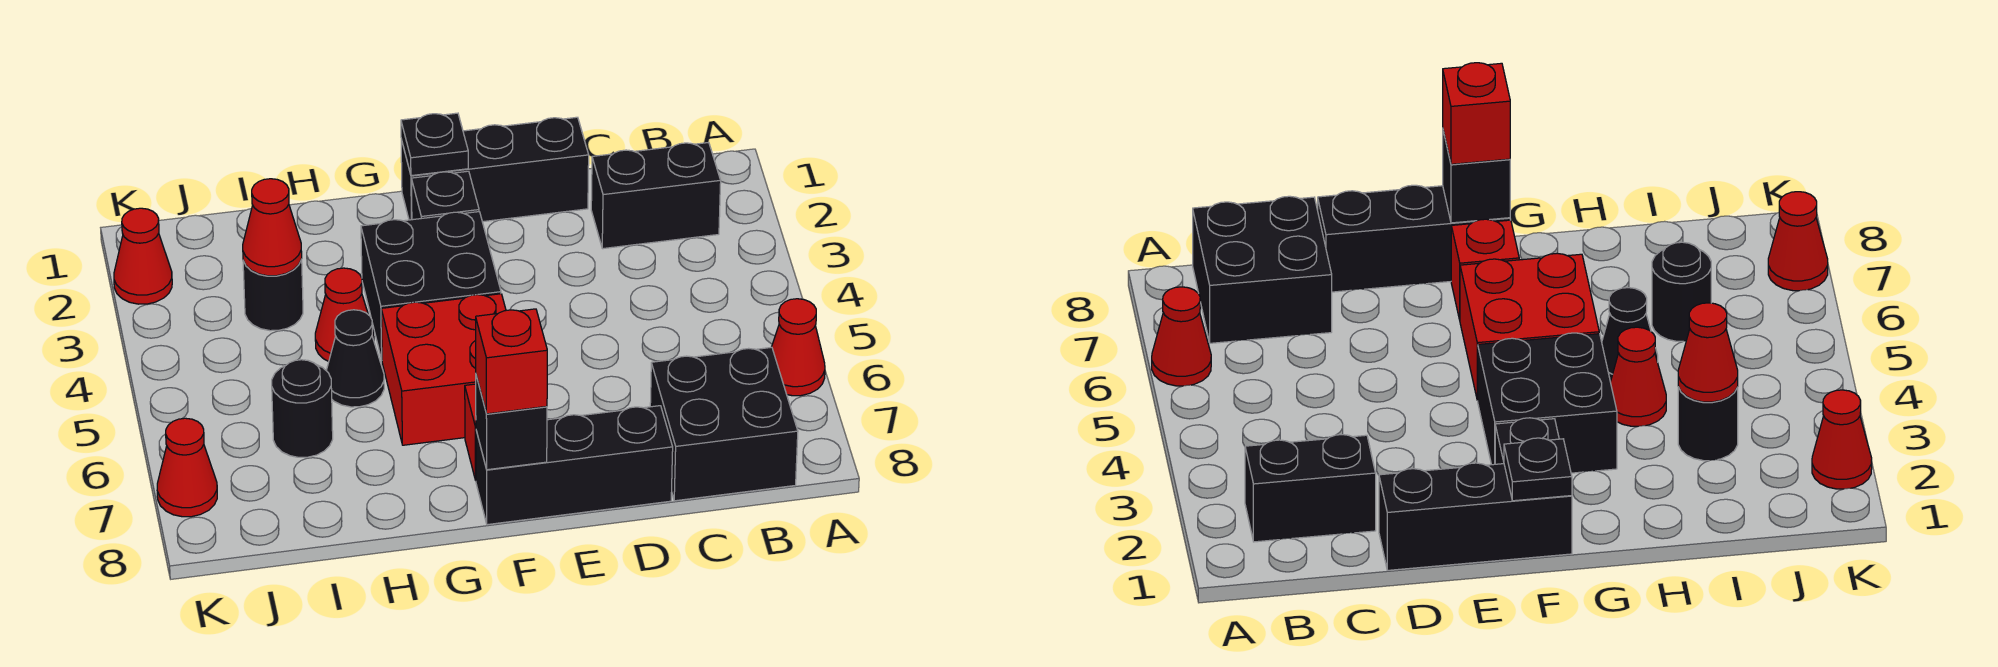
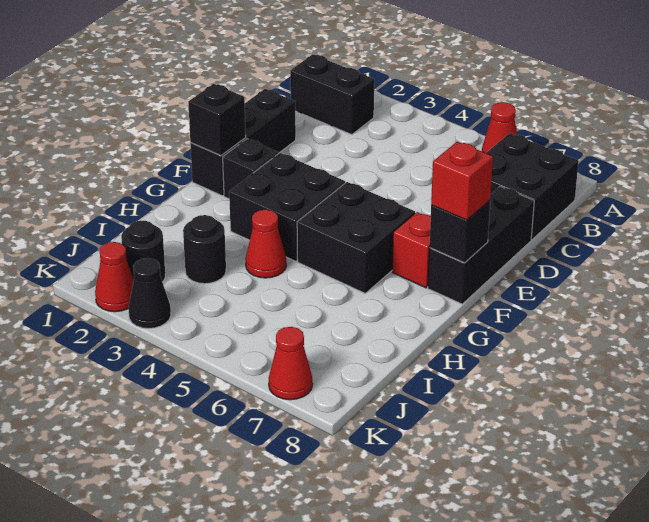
black brick B2:C2 level 1 -> black brick B1:B2 level 1
black plate F1 level 2 -> black brick F1 level 2
red brick F5:G6 level 1 -> black brick F5:G6 level 1
black cone H5 level 1 -> black cone K3 level 1
red cone I3 level 2 -> none
black round brick I6 level 1 -> black round brick J2 level 1

